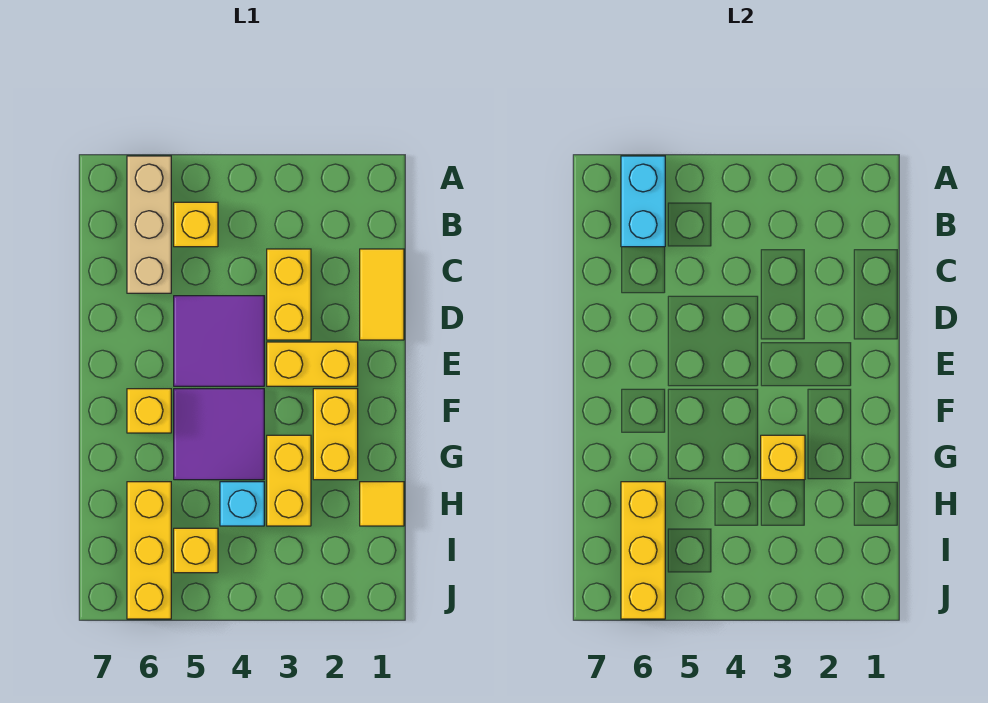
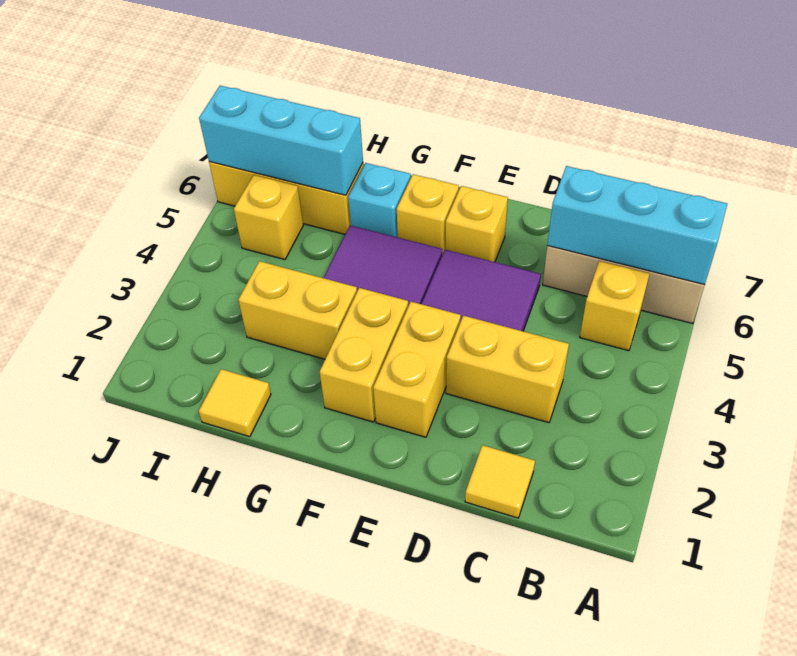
cyan brick A6:B6 level 2 -> cyan brick A6:C6 level 2
yellow tile C1:D1 level 1 -> yellow tile C1 level 1
yellow brick F2:G2 level 1 -> yellow brick F2:F3 level 1
yellow brick G3 level 2 -> yellow brick E6 level 1
cyan brick H4 level 1 -> cyan brick G6 level 1
yellow brick H6:J6 level 2 -> cyan brick H6:J6 level 2

